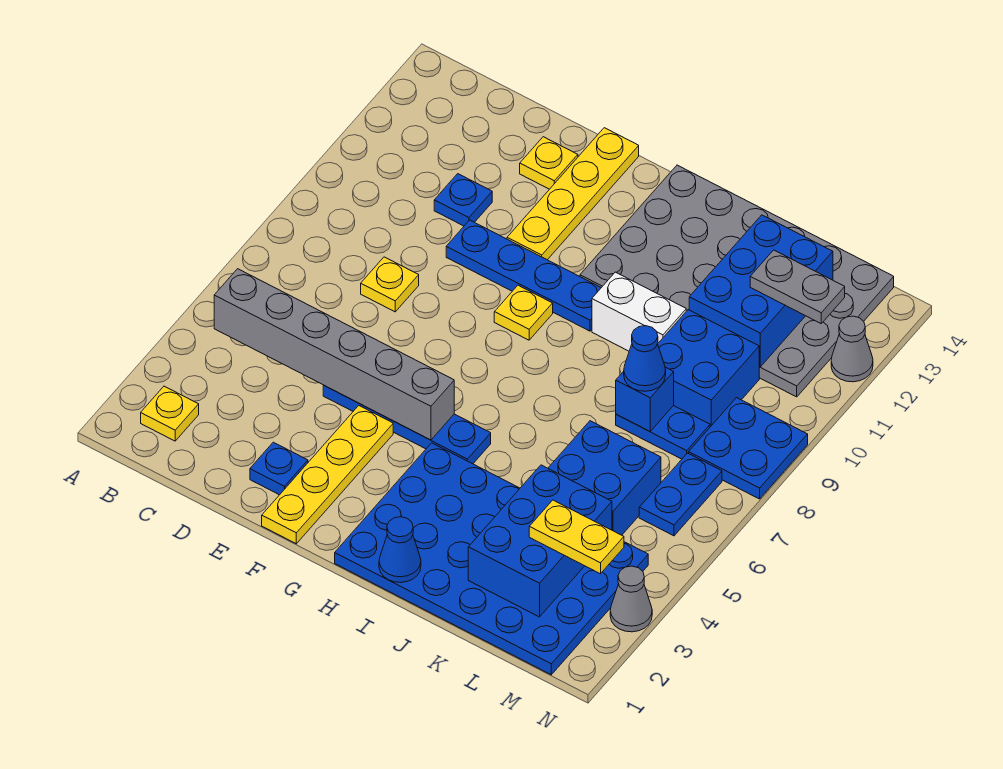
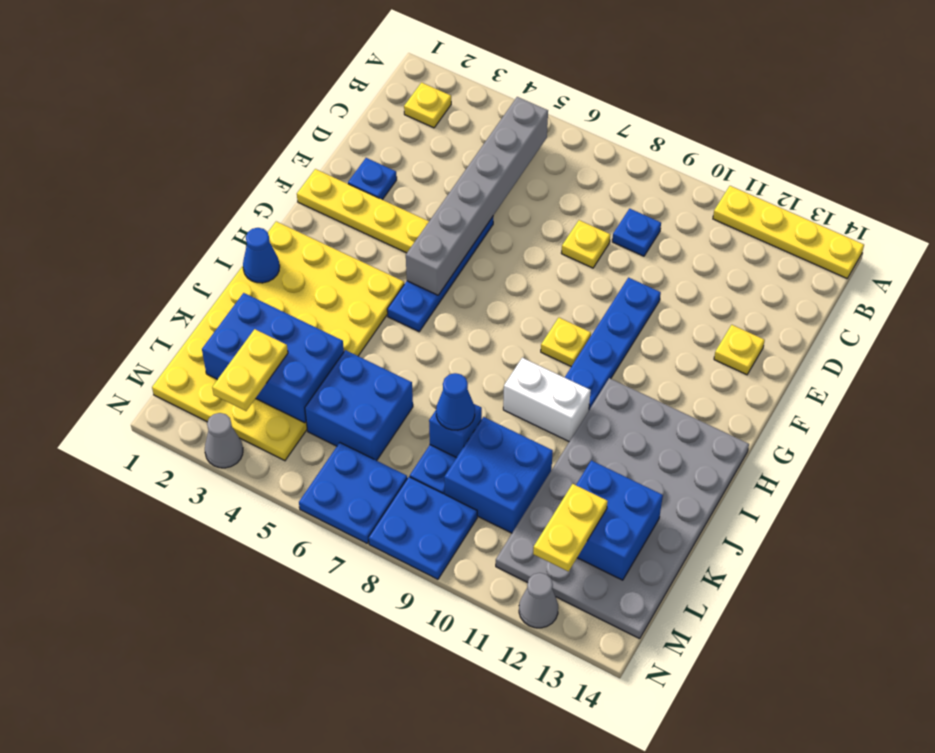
blue plate D11 level 1 -> blue plate C9 level 1
yellow plate F11:F14 level 1 -> yellow plate A11:A14 level 1
blue plate H1:M4 level 1 -> yellow plate H1:M4 level 1
white brick I10:J10 level 1 -> white brick I9:I10 level 1
blue brick K11:L13 level 2 -> blue brick K12:L13 level 2
grey plate L12:M12 level 3 -> yellow plate L12:M12 level 3
blue plate M6:M7 level 1 -> blue plate M6:N7 level 1

